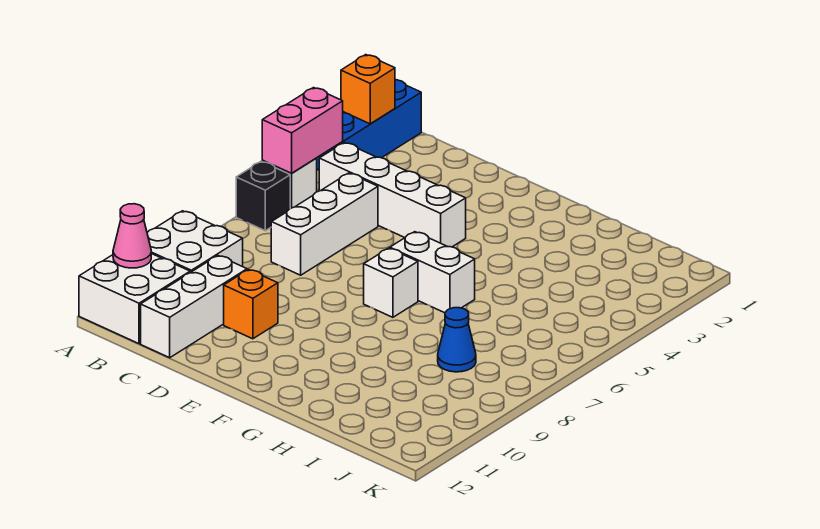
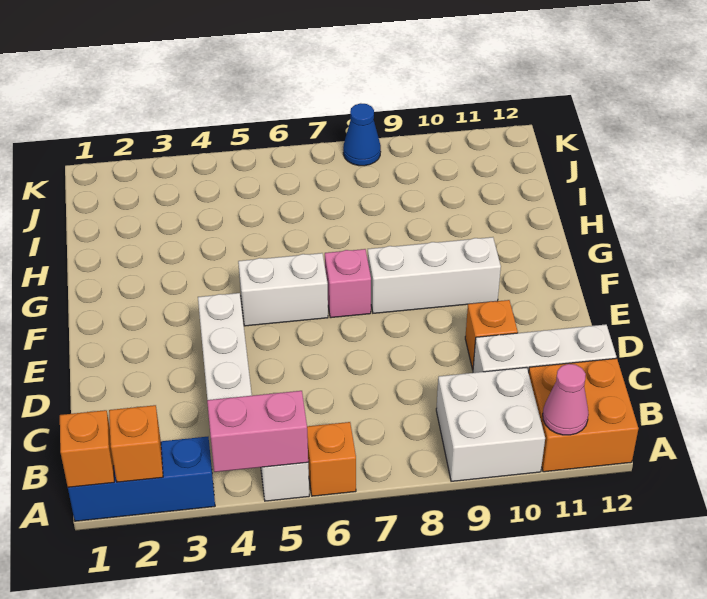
none -> orange brick A1 level 2
black brick A6 level 1 -> orange brick A6 level 1
white brick A11:B12 level 1 -> orange brick A11:B12 level 1
white brick C5:C7 level 1 -> white brick F8:F10 level 1
white brick F6:G6 level 1 -> white brick F5:F6 level 1
white brick F7 level 1 -> pink brick F7 level 1
blue cone I8 level 1 -> blue cone K8 level 1

